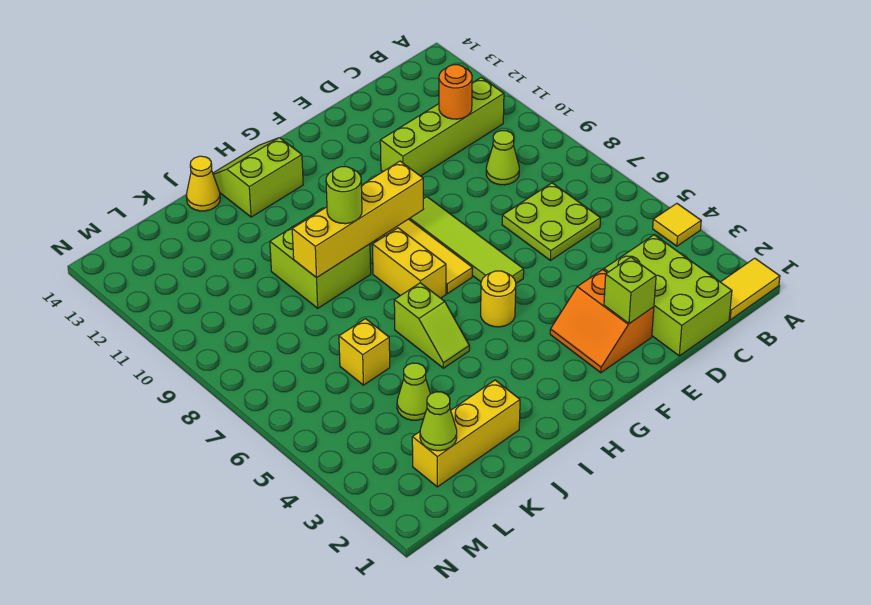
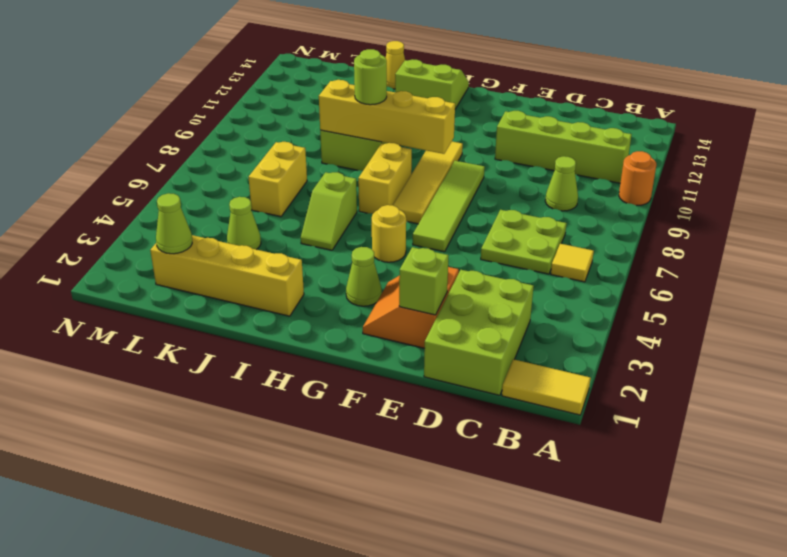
yellow tile A4 level 1 -> yellow tile B6 level 1
orange round brick C11 level 2 -> orange round brick A10 level 1
none -> lime cone G3 level 1
yellow brick J2:L2 level 1 -> yellow brick I2:L2 level 1
yellow brick K6 level 1 -> yellow brick K6:K7 level 1

